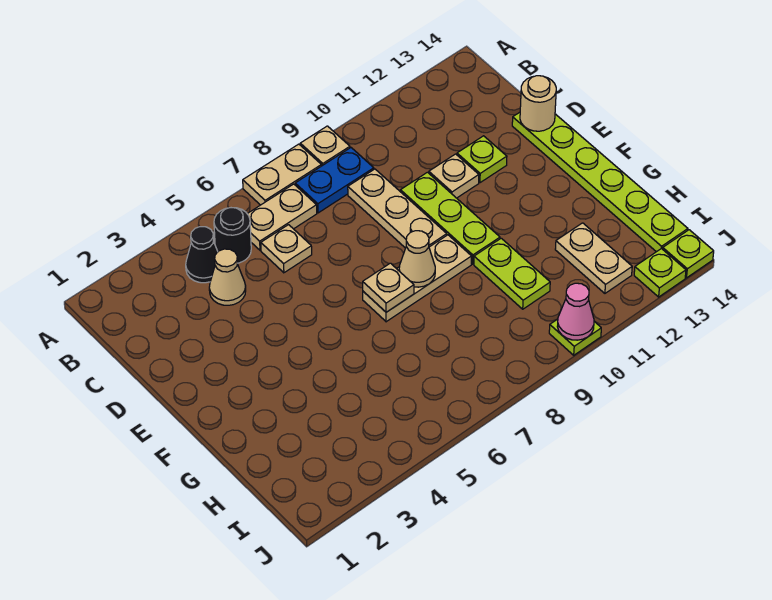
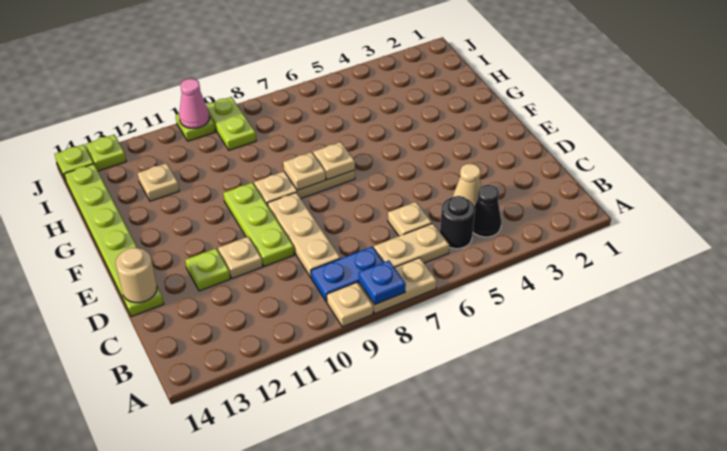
none -> blue plate A8 level 2
tan cone F8 level 2 -> tan plate F8 level 2
lime plate G10:H10 level 1 -> lime plate I9:J9 level 1
tan plate H12:I12 level 1 -> tan plate H12 level 1

